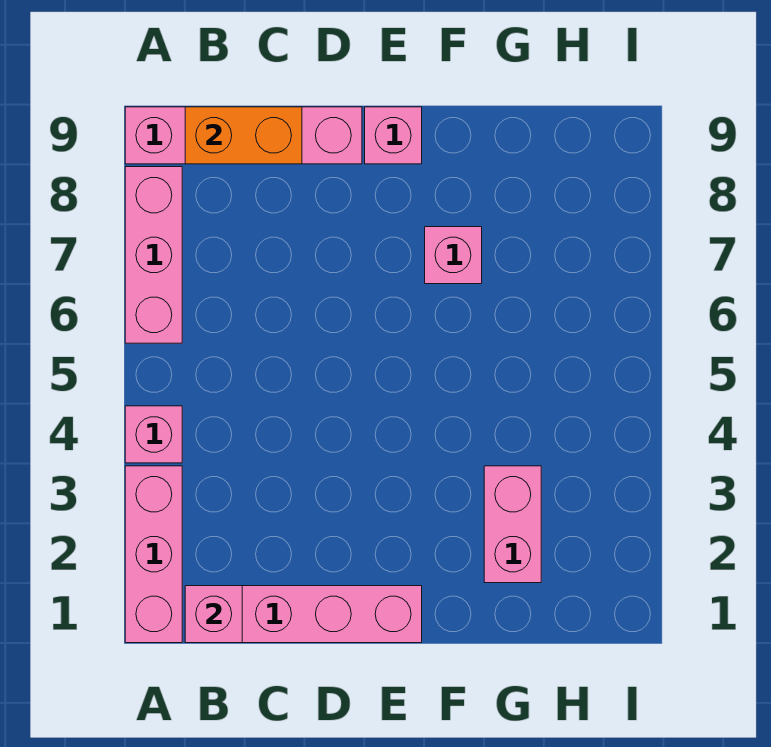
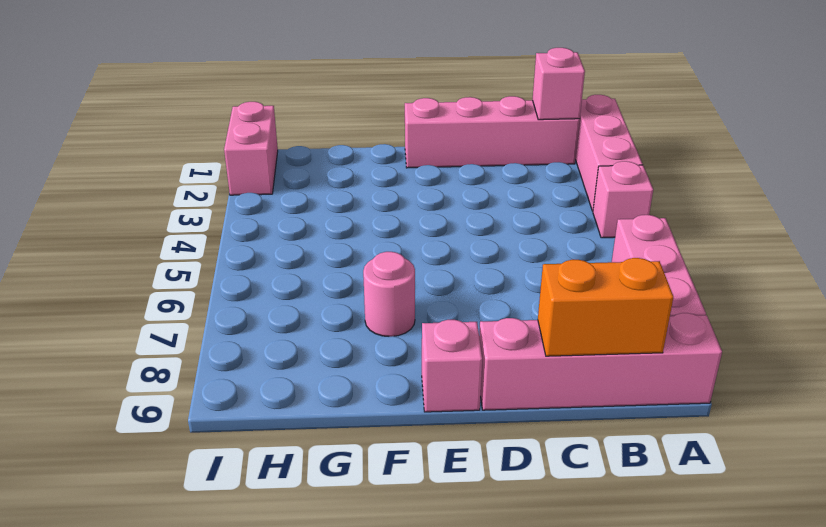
pink brick F7 level 1 -> pink round brick F7 level 1
pink brick G2:G3 level 1 -> pink brick I1:I2 level 1

